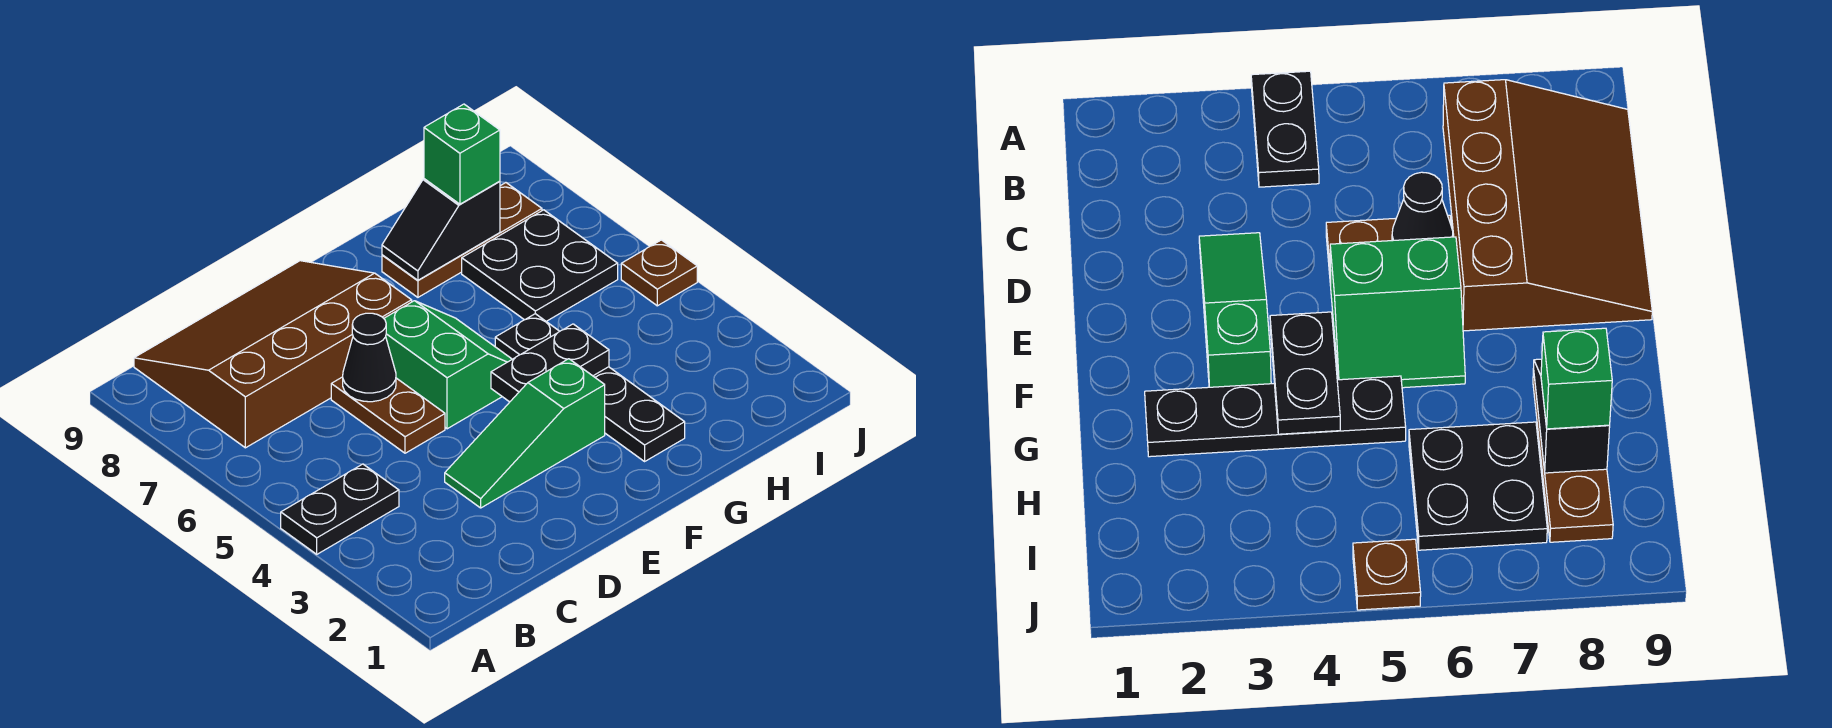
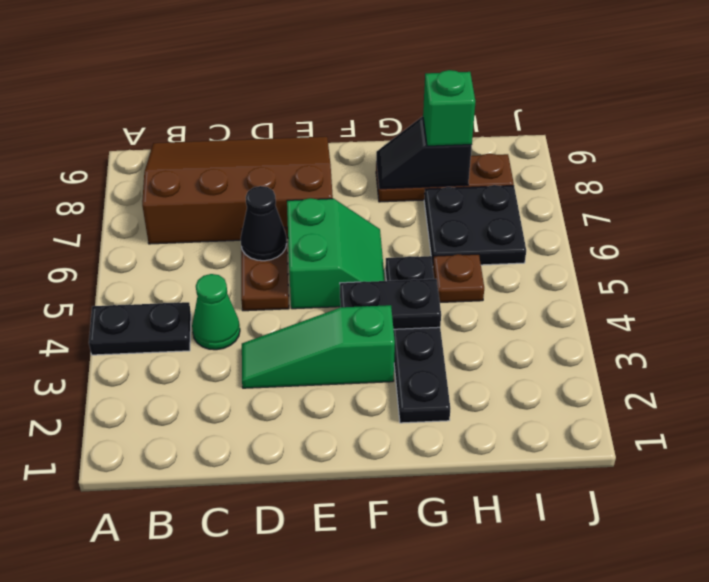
none -> green cone C4 level 1
brown plate J5 level 1 -> brown plate H5 level 1

